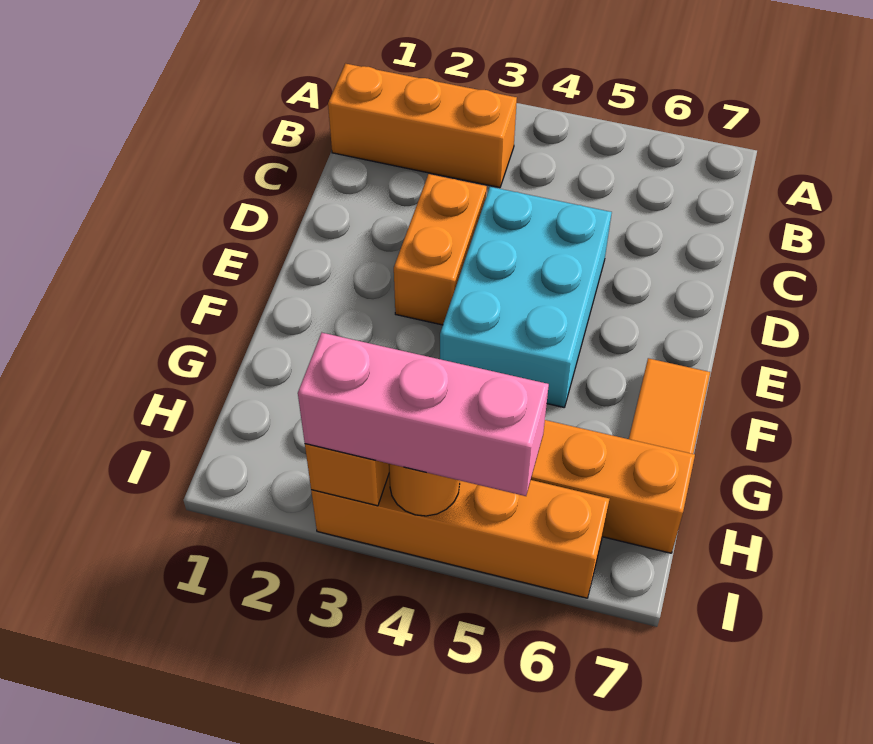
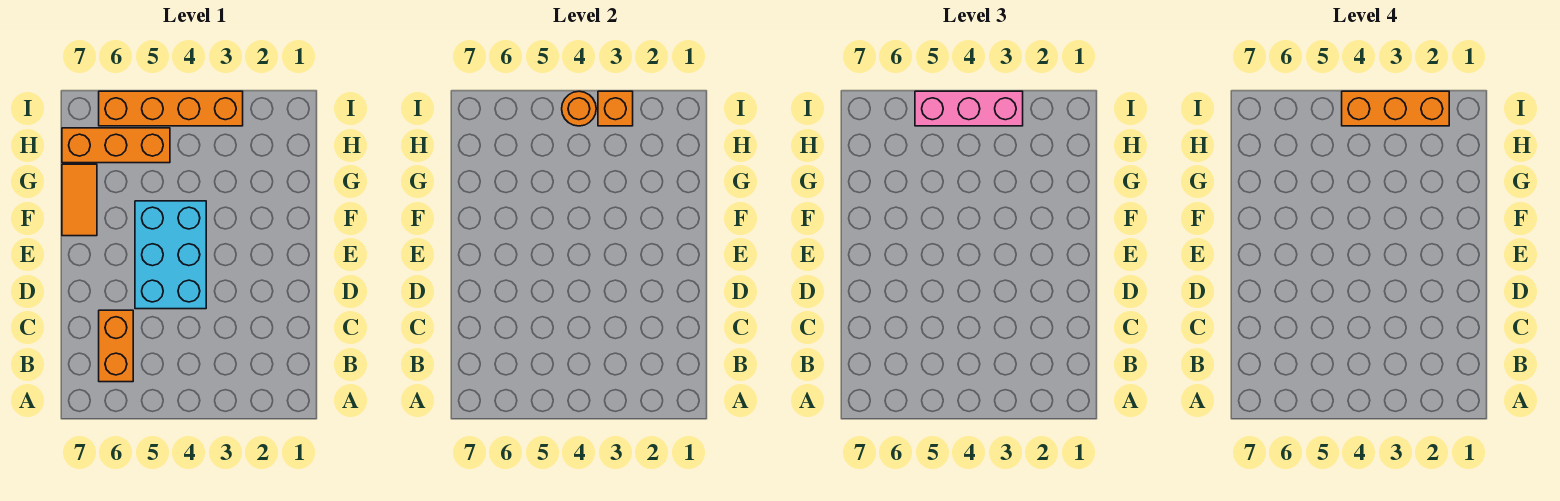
orange brick B1:B3 level 1 -> orange brick I2:I4 level 4
orange brick D3:E3 level 1 -> orange brick B6:C6 level 1

